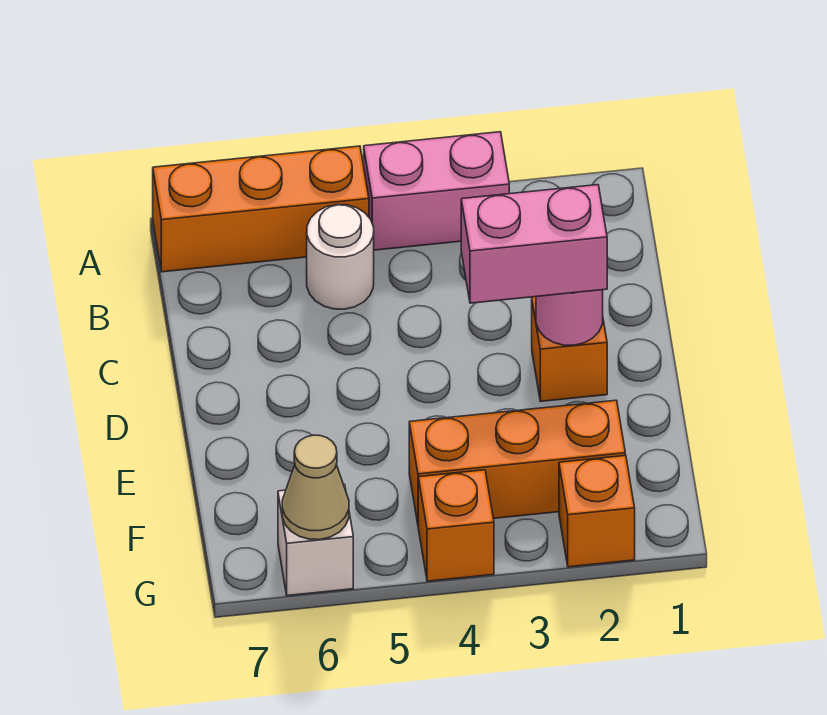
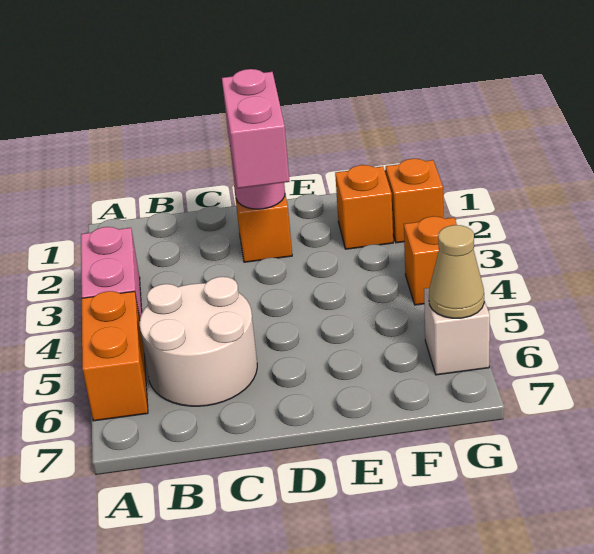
orange brick A5:A7 level 1 -> orange brick A5:A6 level 1
white round brick B5 level 1 -> white round brick B5:C6 level 1
orange brick F2:F4 level 1 -> orange brick F2 level 1

